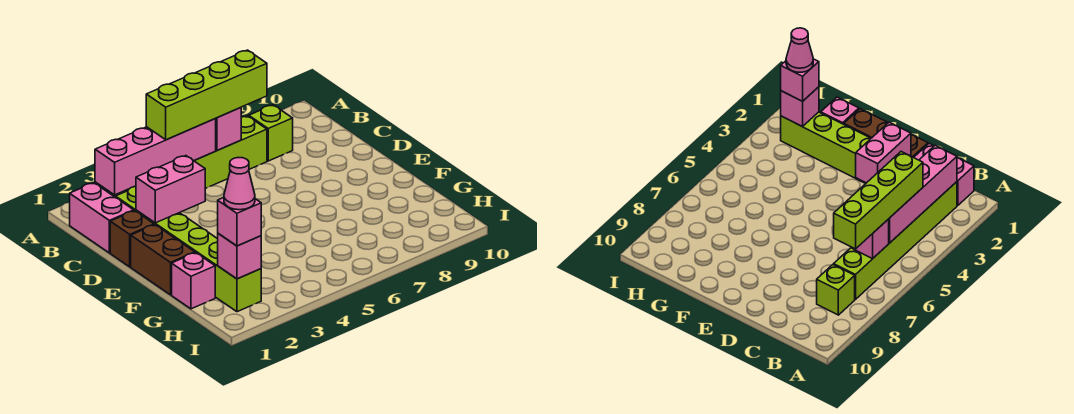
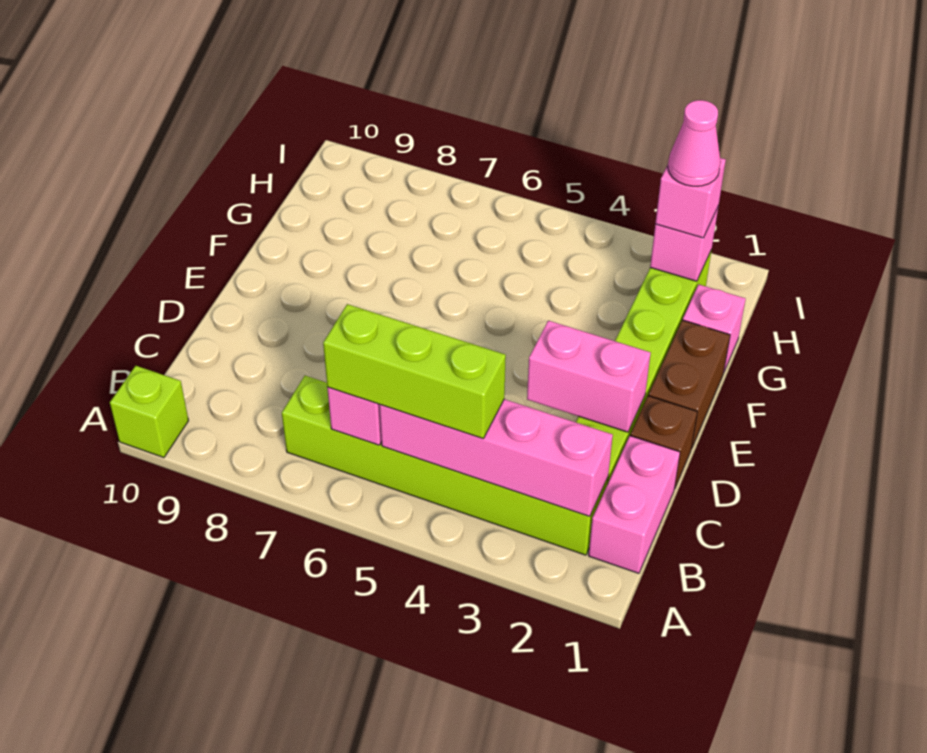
lime brick B4:B7 level 3 -> lime brick B4:B6 level 3
lime brick B8 level 1 -> lime brick A10 level 1

